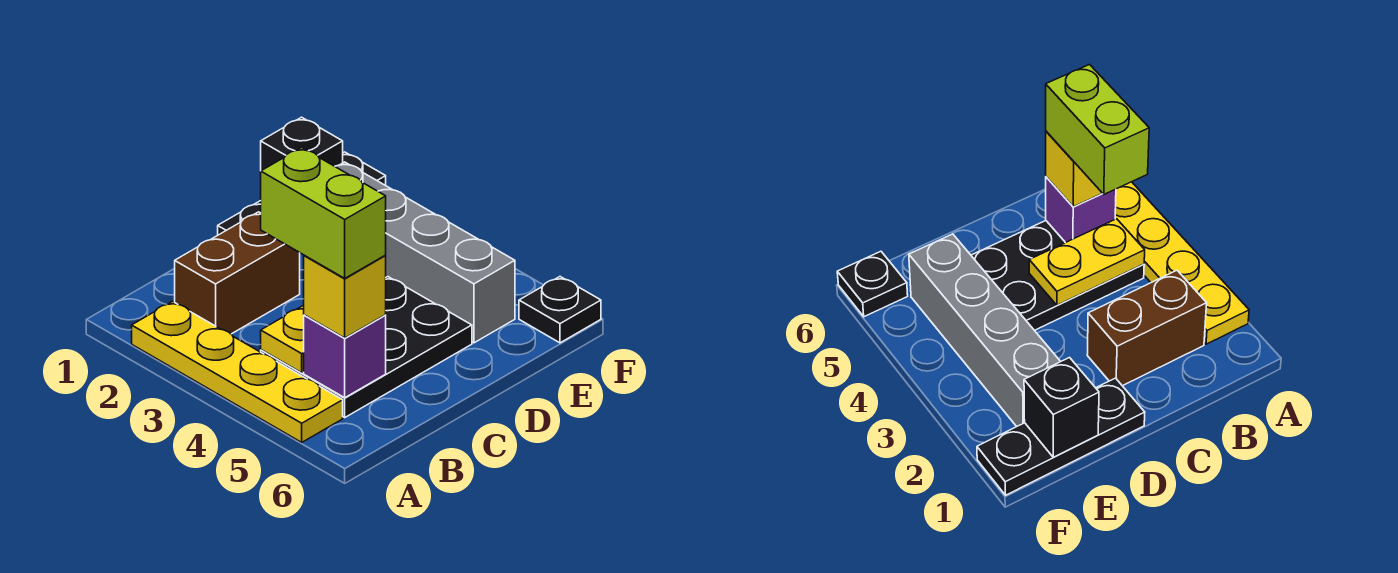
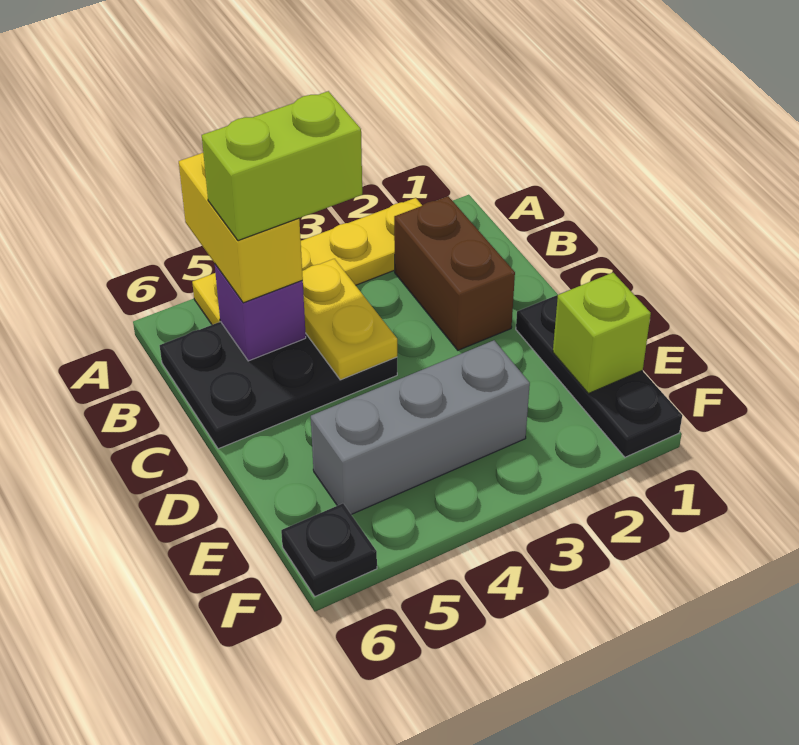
black plate B4:D5 level 1 -> black plate B4:C6 level 1
yellow brick B5 level 3 -> yellow brick A5:B5 level 3
black brick E1 level 2 -> lime brick E1 level 2
grey brick E2:E5 level 1 -> grey brick E3:E5 level 1

